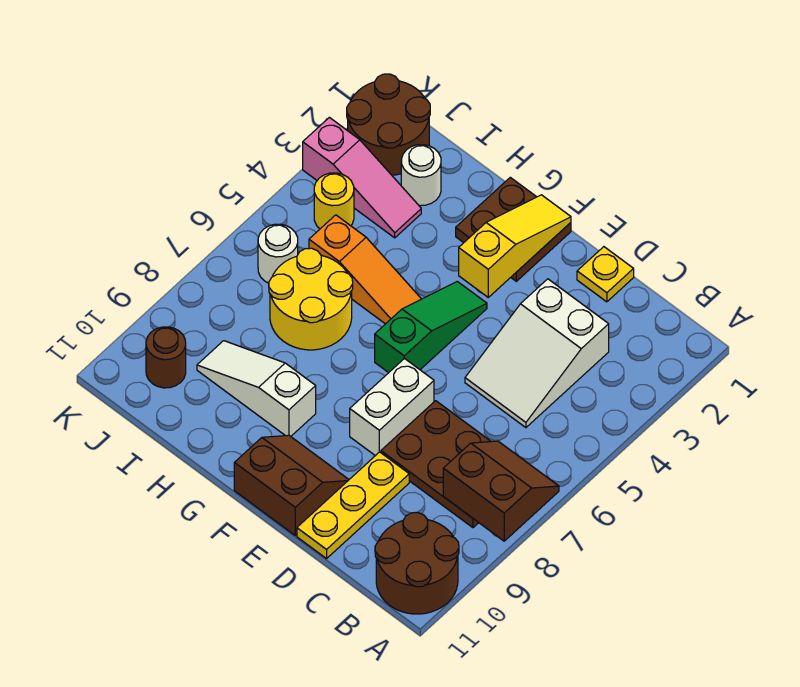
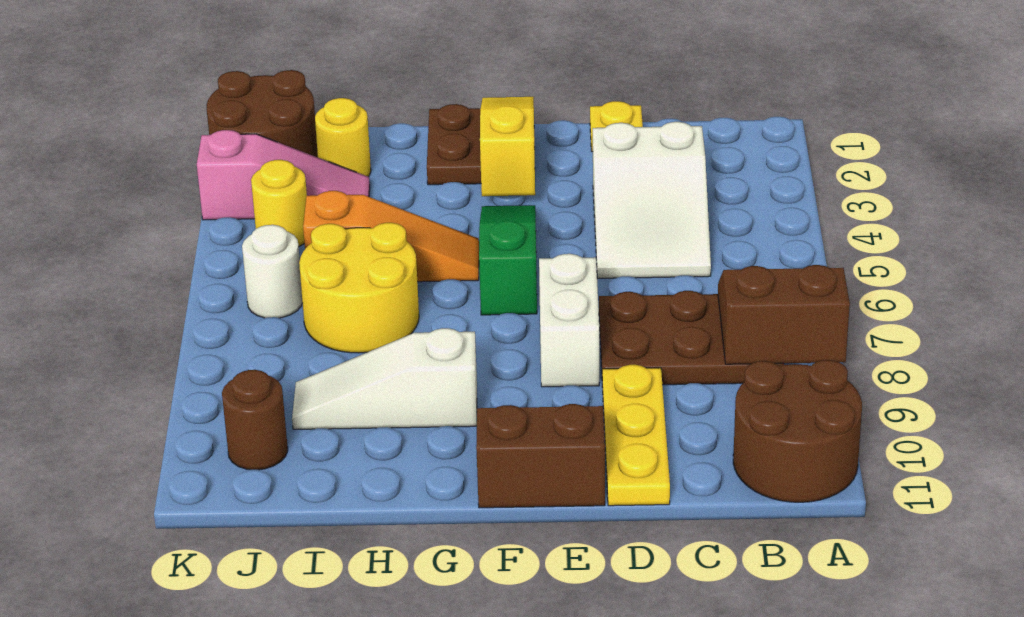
white round brick I2 level 1 -> yellow round brick I2 level 1

